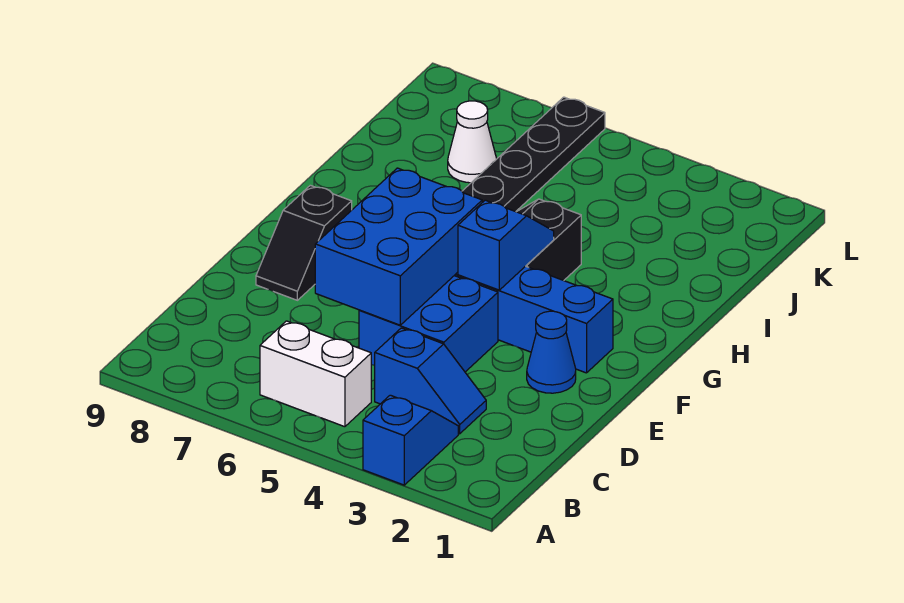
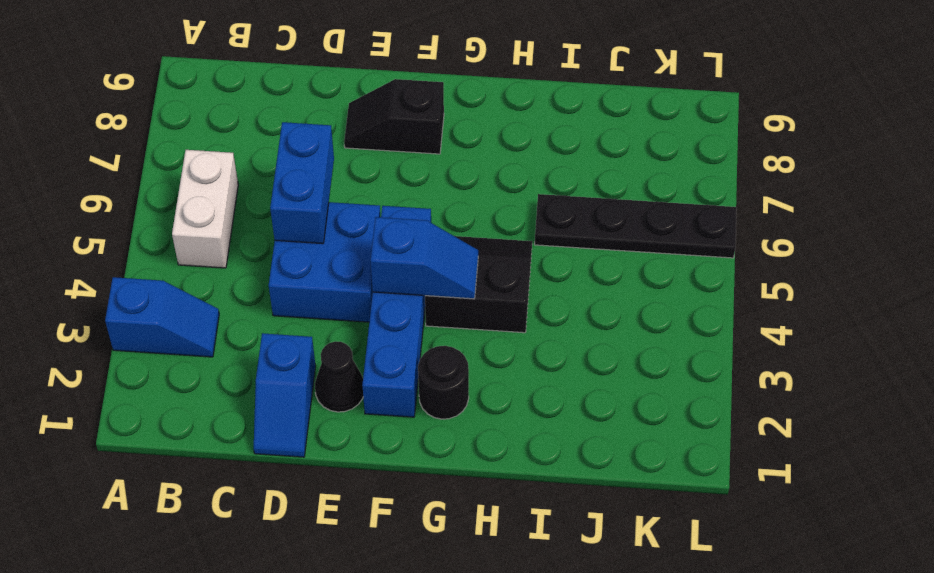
blue slope C3:C4 level 1 top 4 -> blue slope D1:D2 level 1 top 2
blue brick D5:F6 level 2 -> blue brick D5:D6 level 2
blue cone E2 level 1 -> black cone E2 level 1
none -> black round brick G2 level 1
white cone J7 level 1 -> none

